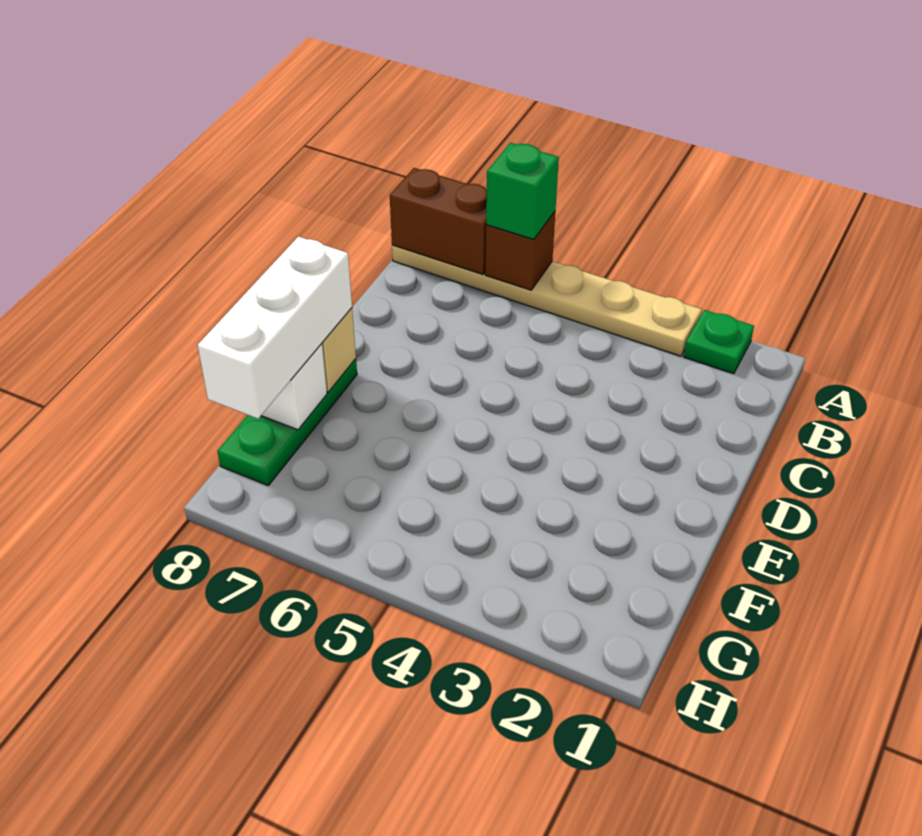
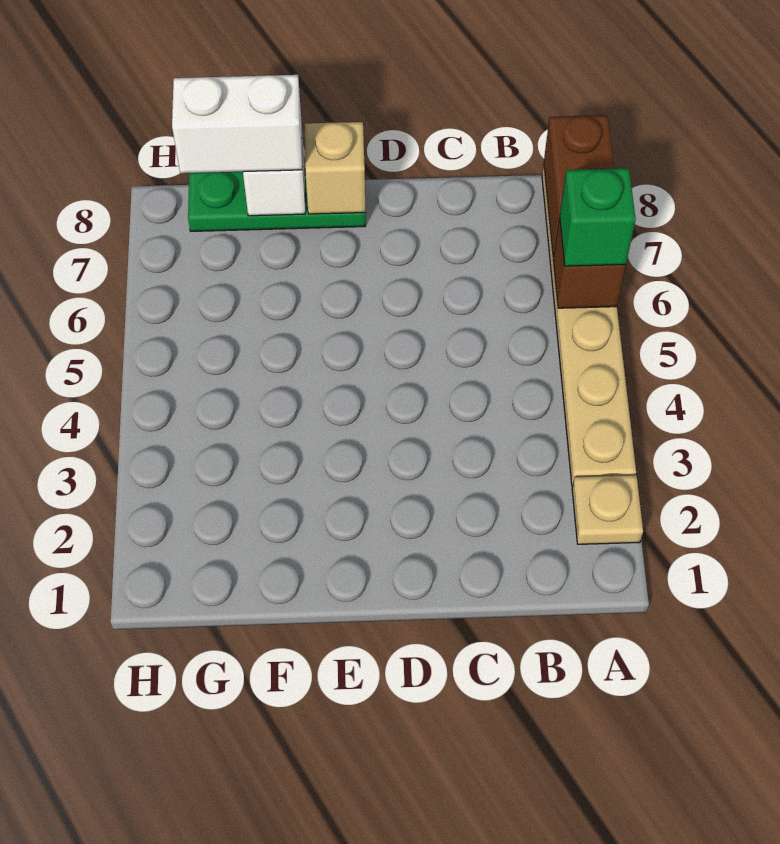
green plate A2 level 1 -> tan plate A2 level 1
white brick E8:G8 level 3 -> white brick F8:G8 level 3

